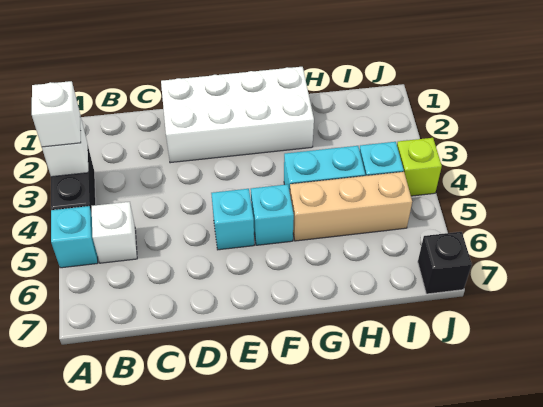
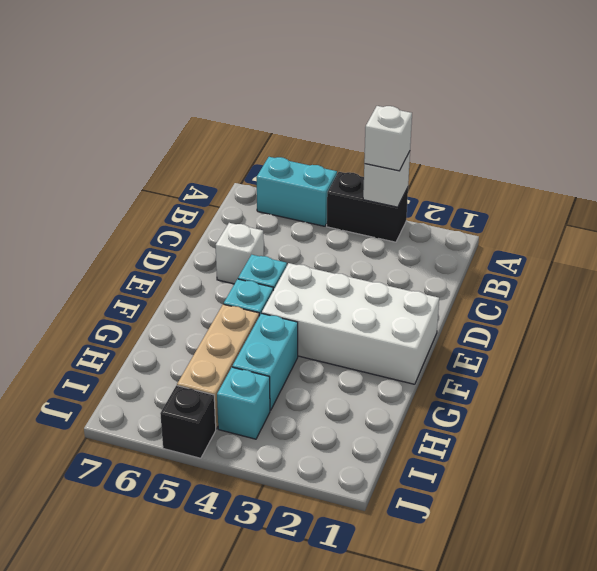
cyan brick A5 level 1 -> cyan brick A5:A6 level 1
white brick B5 level 1 -> white brick D6 level 1
white brick D1:G2 level 1 -> white brick E1:F4 level 1
lime brick J4 level 1 -> none
black brick J7 level 1 -> black brick J5 level 1

